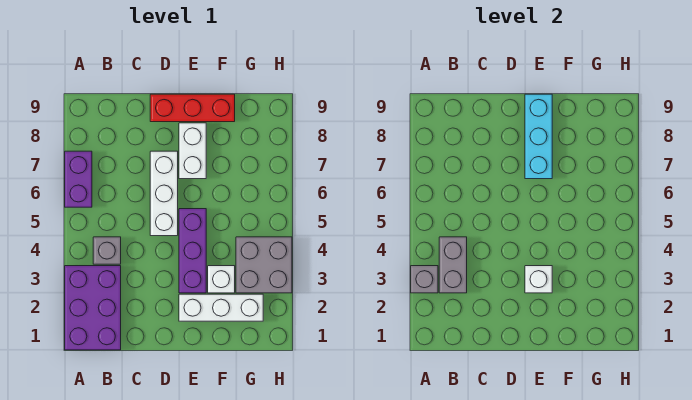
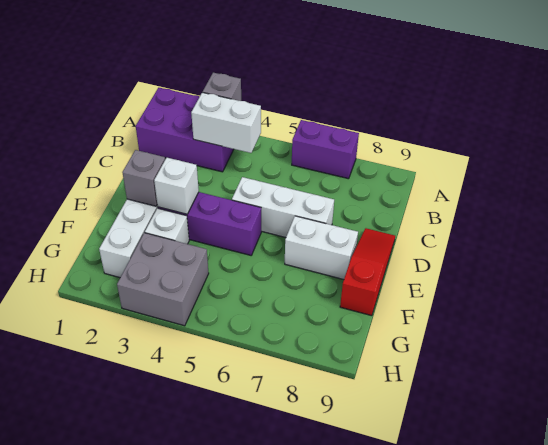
grey brick B3:B4 level 2 -> white brick B3:B4 level 2
grey brick B4 level 1 -> grey brick E2 level 2
red brick D9:F9 level 1 -> red slope D9:F9 level 1 top F
cyan brick E7:E9 level 2 -> none

